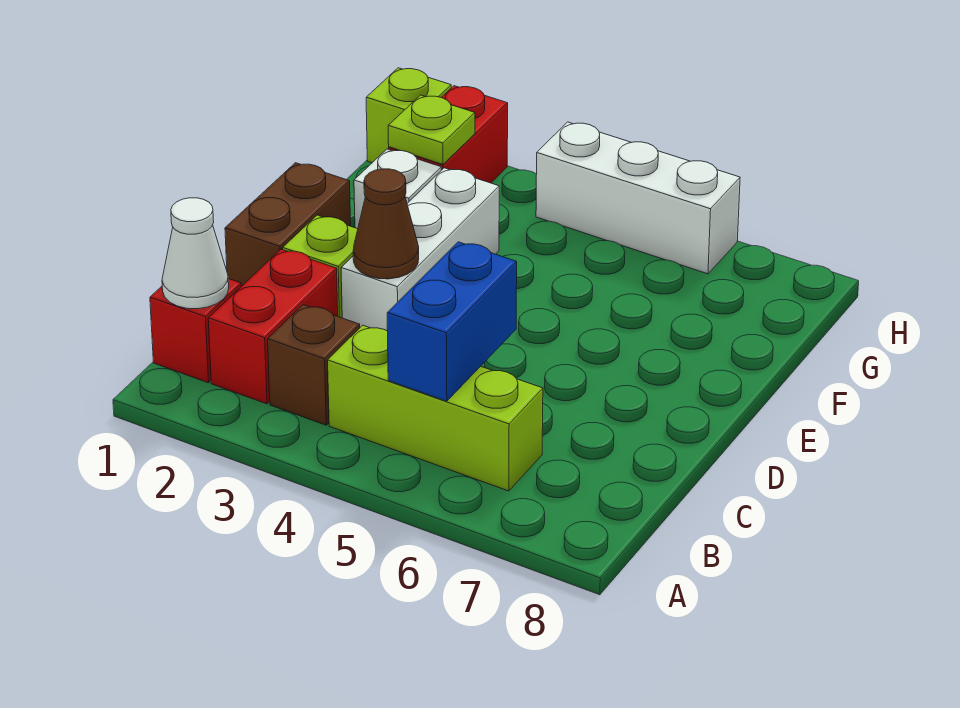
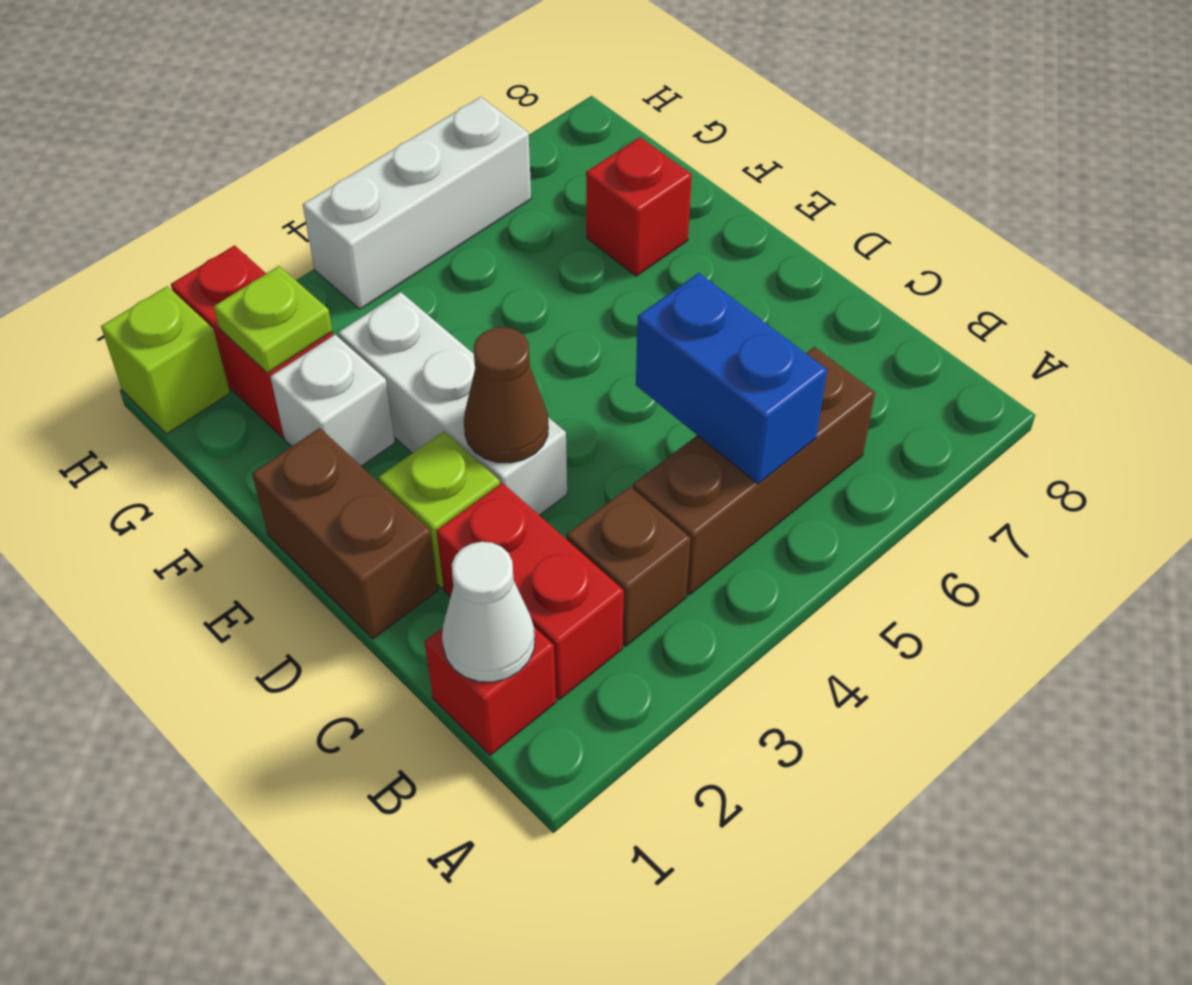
lime brick B4:B6 level 1 -> brown brick B4:B6 level 1
none -> red brick F7 level 1

